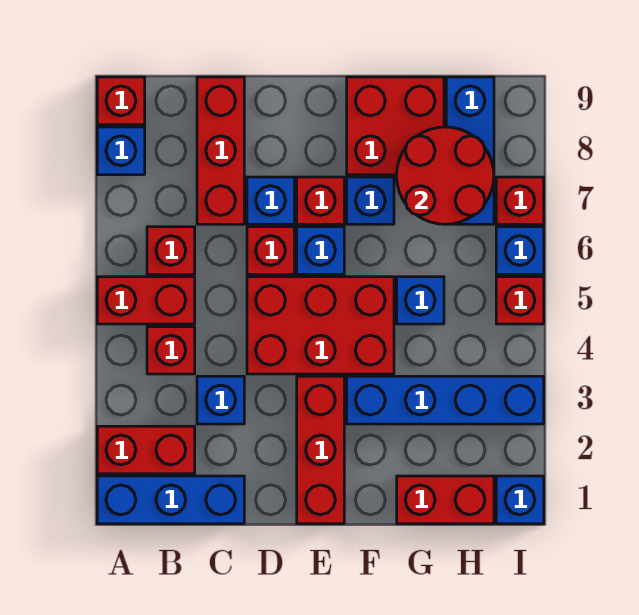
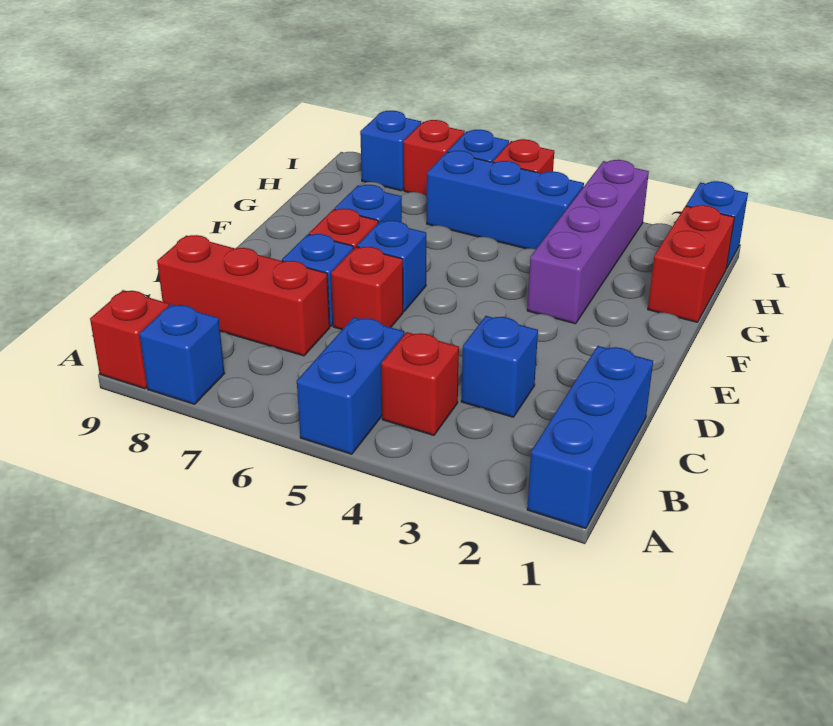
red brick A2:B2 level 1 -> none
red brick A5:B5 level 1 -> blue brick A5:B5 level 1
red brick B6 level 1 -> none
red brick D4:F5 level 1 -> none
red brick E1:E3 level 1 -> none
blue brick F3:I3 level 1 -> purple brick F3:I3 level 1
red brick F8:G9 level 1 -> none
blue brick G5 level 1 -> blue brick I8 level 1
red round brick G7:H8 level 2 -> none
blue brick H7:H9 level 1 -> blue brick H4:H6 level 1

